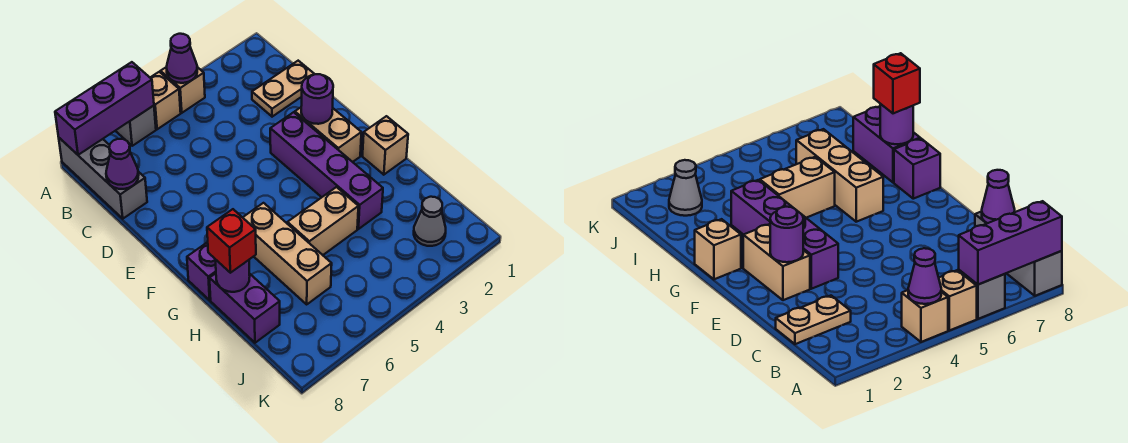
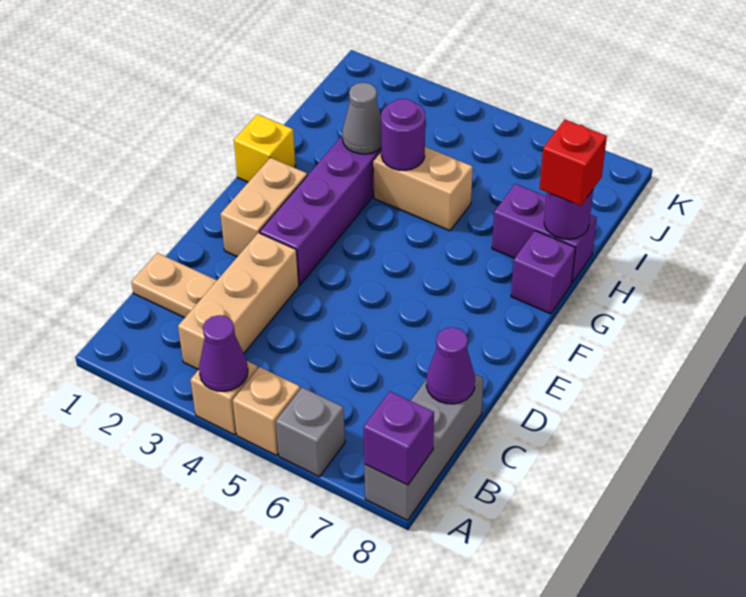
purple brick A6:A8 level 2 -> purple brick A8 level 2
purple round brick E2 level 2 -> purple round brick H4 level 2
tan brick G1 level 1 -> yellow brick G1 level 1
tan brick G6:I6 level 1 -> tan brick B3:D3 level 1
purple brick H8:I8 level 1 -> purple brick H7:H8 level 1
grey cone J2 level 1 -> grey cone H3 level 2

